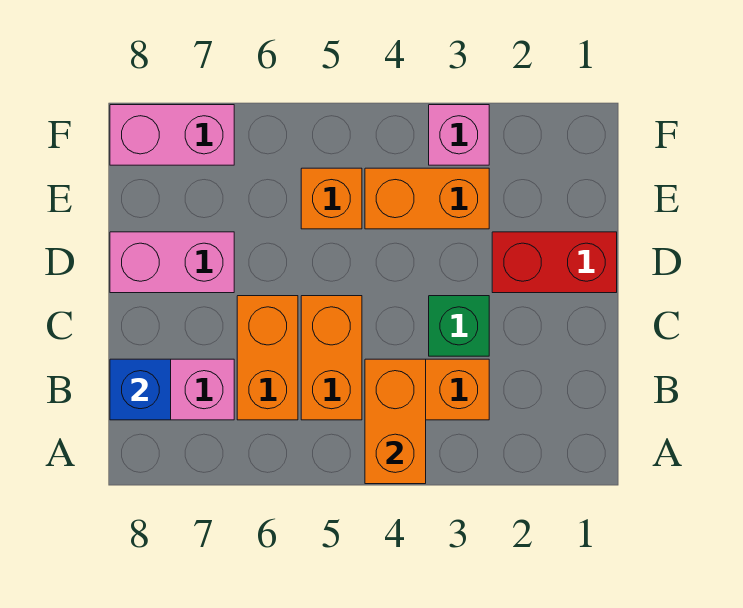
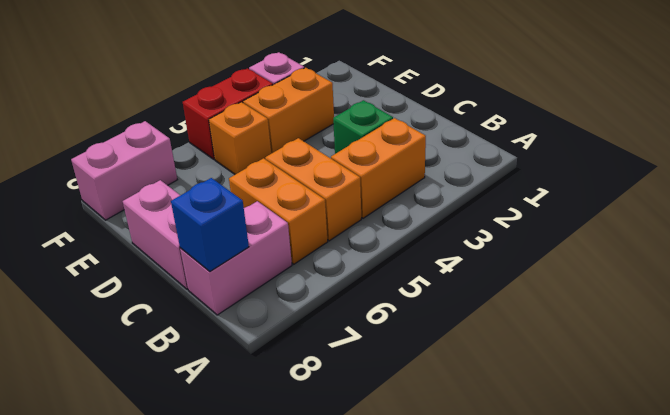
orange brick A4:B4 level 2 -> none
red brick D1:D2 level 1 -> red brick F4:F5 level 1
pink brick D7:D8 level 1 -> pink brick C8:D8 level 1

